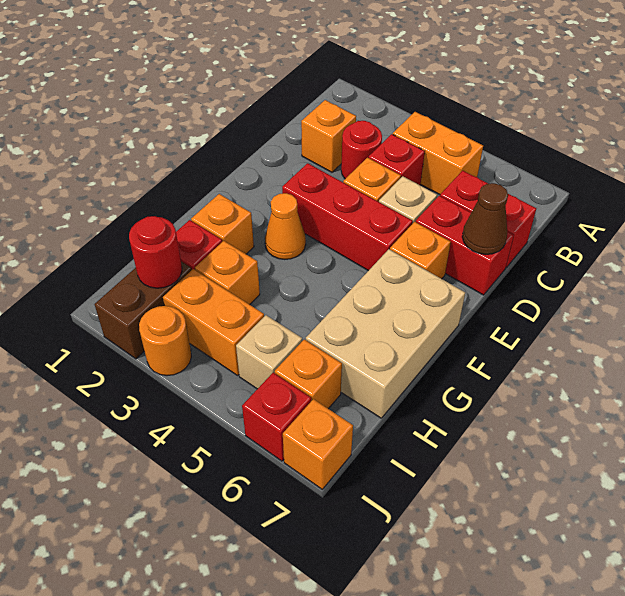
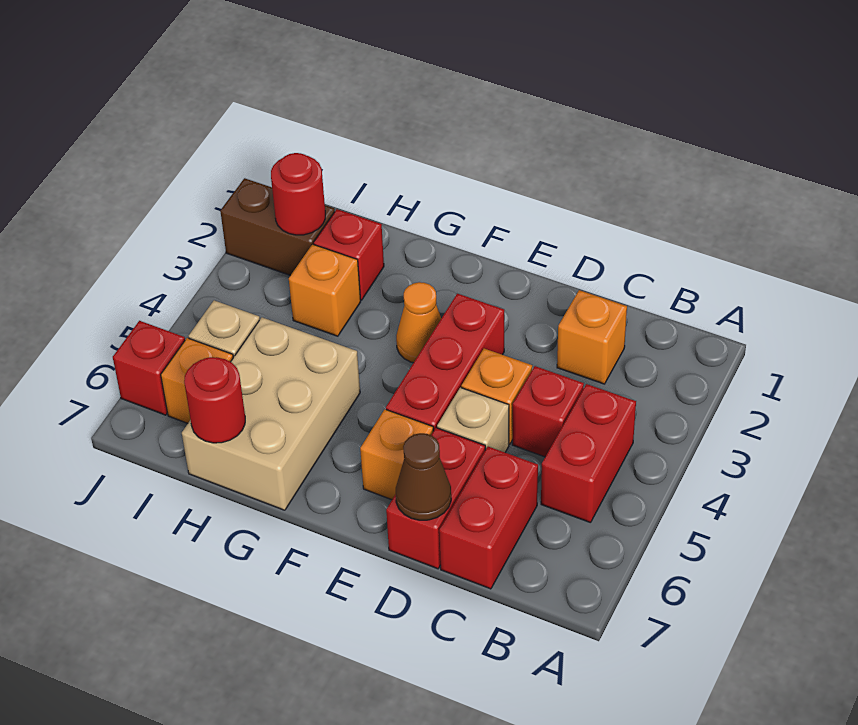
orange brick B4:B5 level 1 -> red brick B4:B5 level 1
red round brick C3 level 1 -> red round brick H7 level 2
tan brick F6:H7 level 1 -> tan brick G5:H7 level 1
orange brick G2 level 1 -> none
orange brick I3:I4 level 1 -> none
orange round brick J3 level 1 -> none
orange brick J7 level 1 -> none

